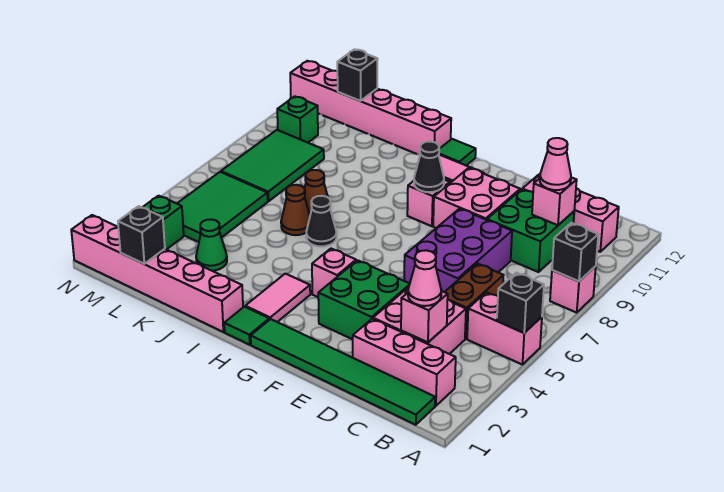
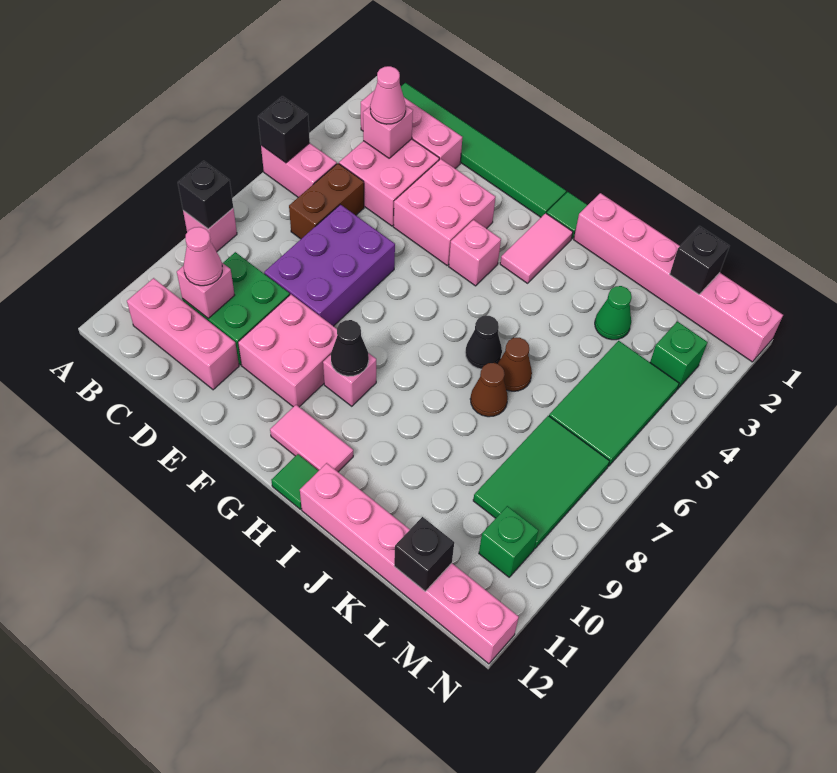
green brick E3:F4 level 1 -> pink brick E3:F4 level 1

